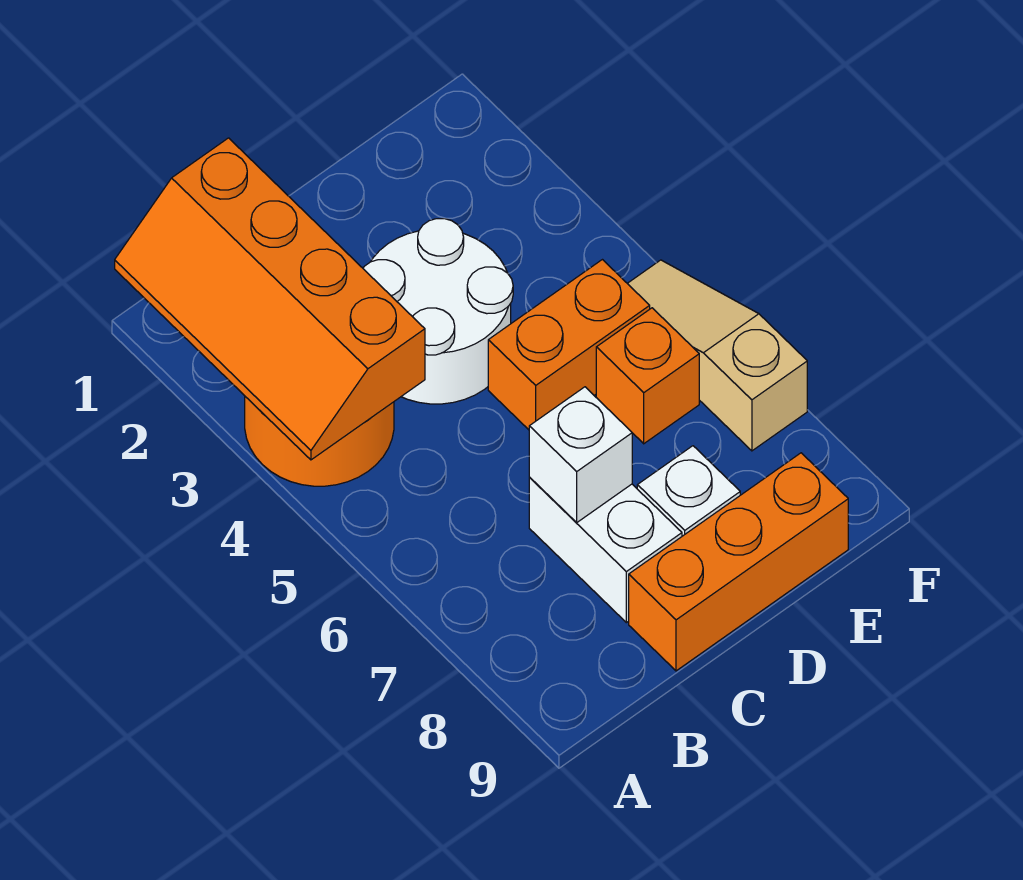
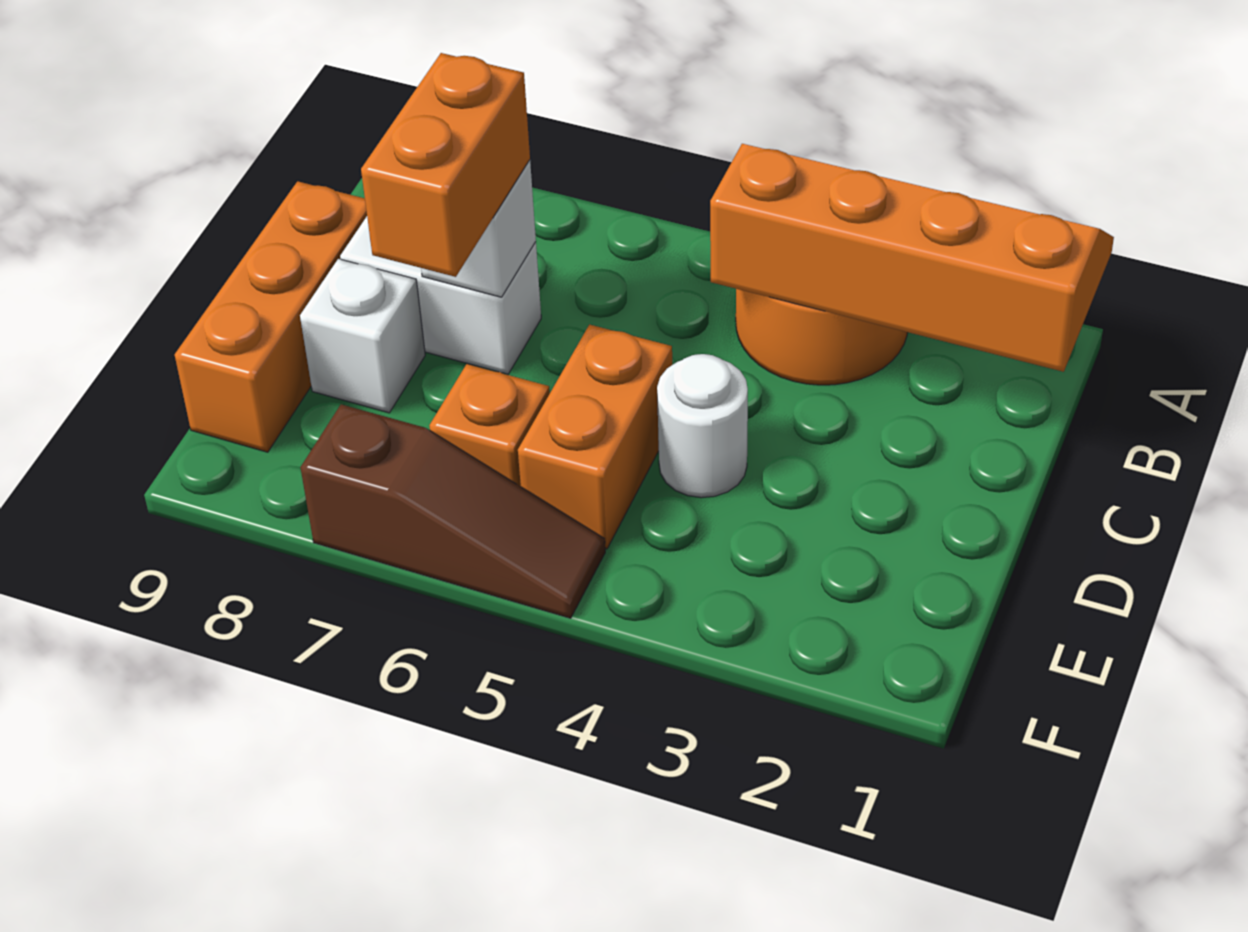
white round brick C3:D4 level 1 -> white round brick D4 level 1
none -> orange brick C7:D7 level 3
tan slope F5:F7 level 1 top 7 -> brown slope F5:F7 level 1 top 7

